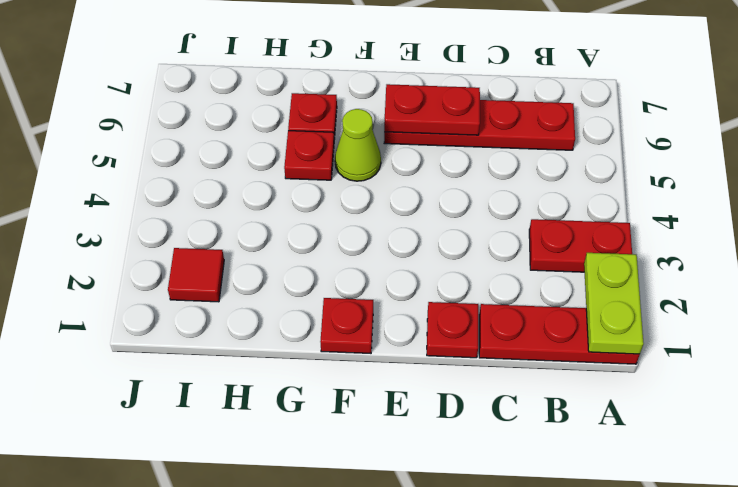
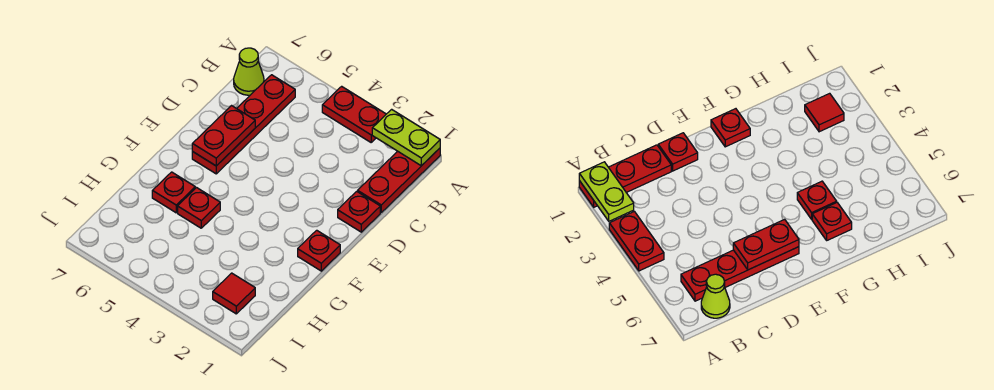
red plate A3:B3 level 1 -> red plate A3:A4 level 1
lime cone F5 level 1 -> lime cone B7 level 1

